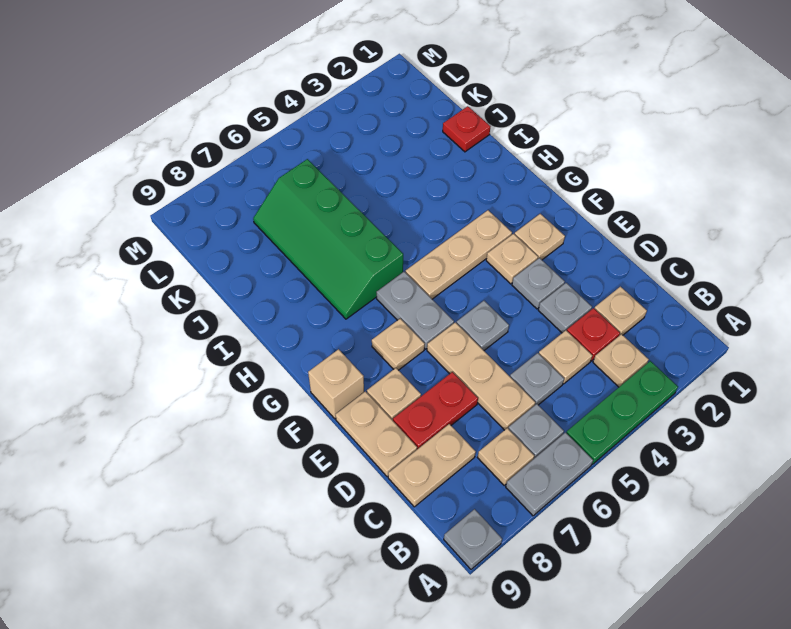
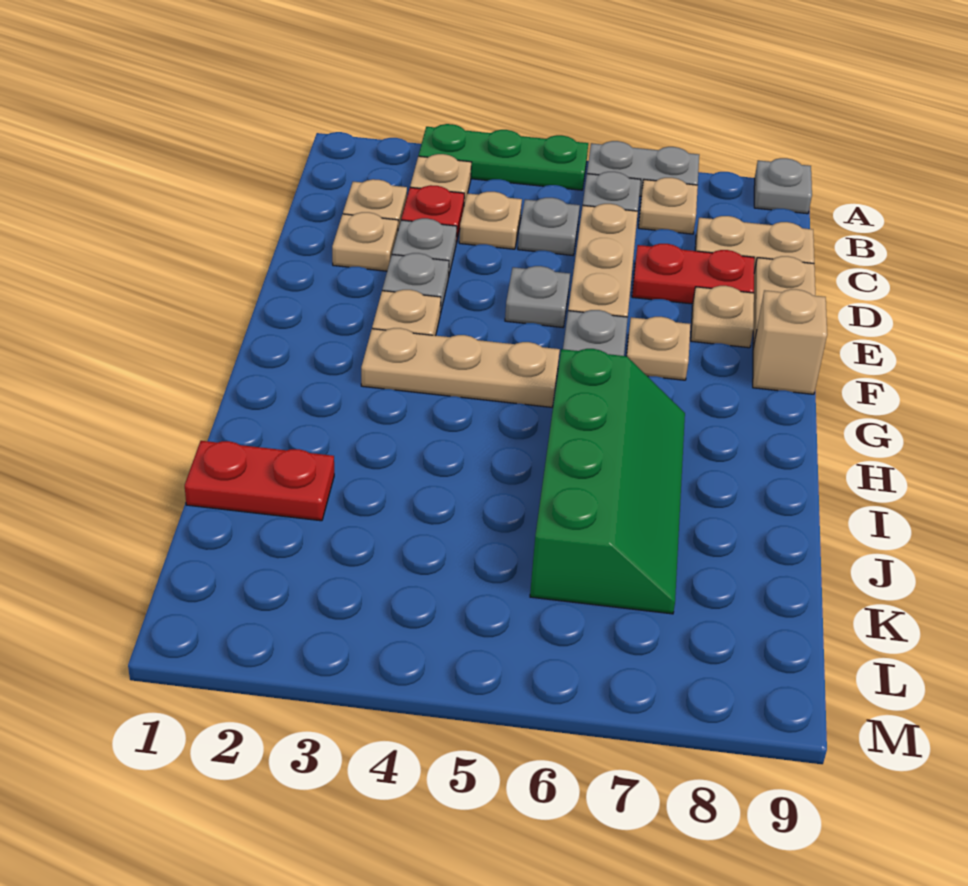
tan plate F2 level 1 -> tan plate D2 level 1
red plate J1 level 1 -> red plate J1:J2 level 1

